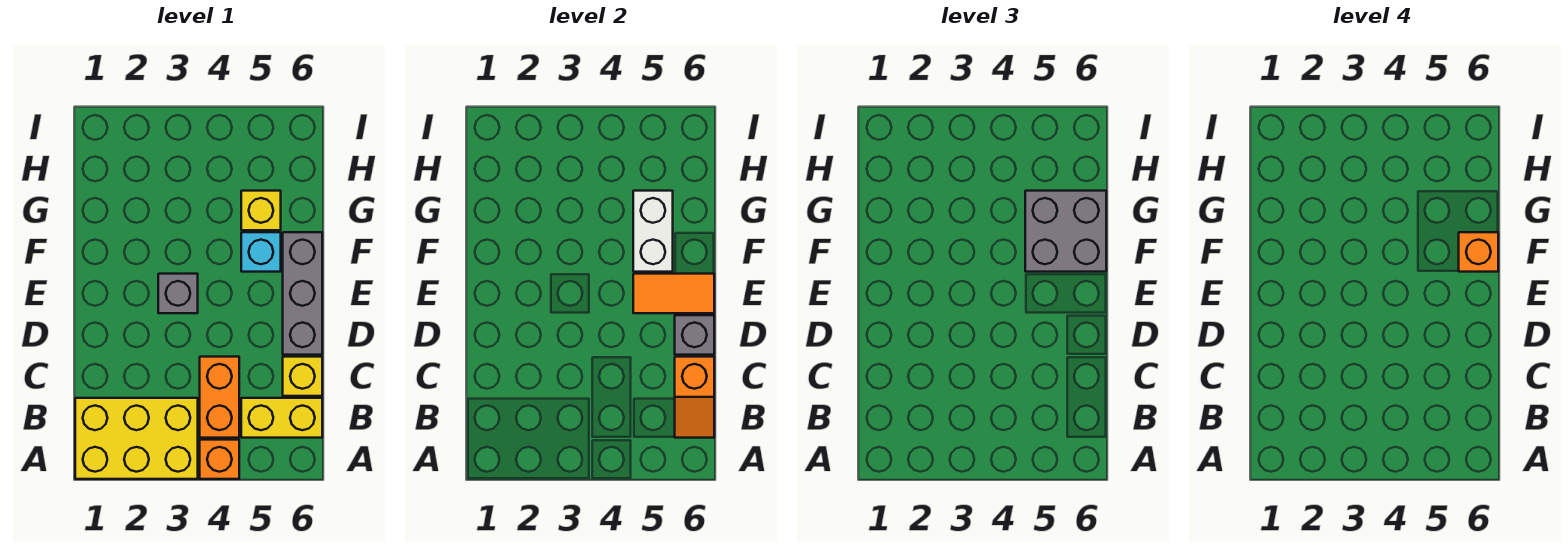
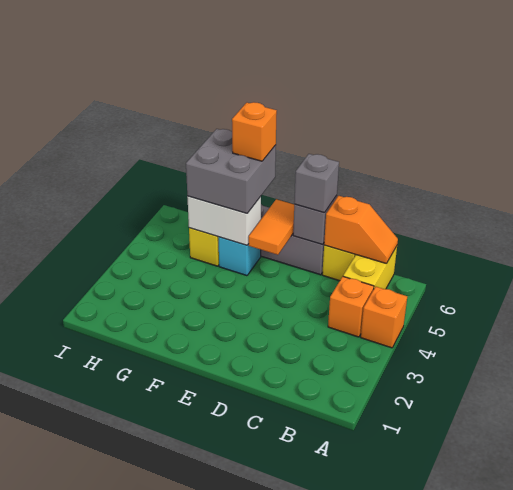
yellow brick A1:B3 level 1 -> none
orange brick B4:C4 level 1 -> orange brick B4 level 1
grey brick E3 level 1 -> grey brick D6 level 3

